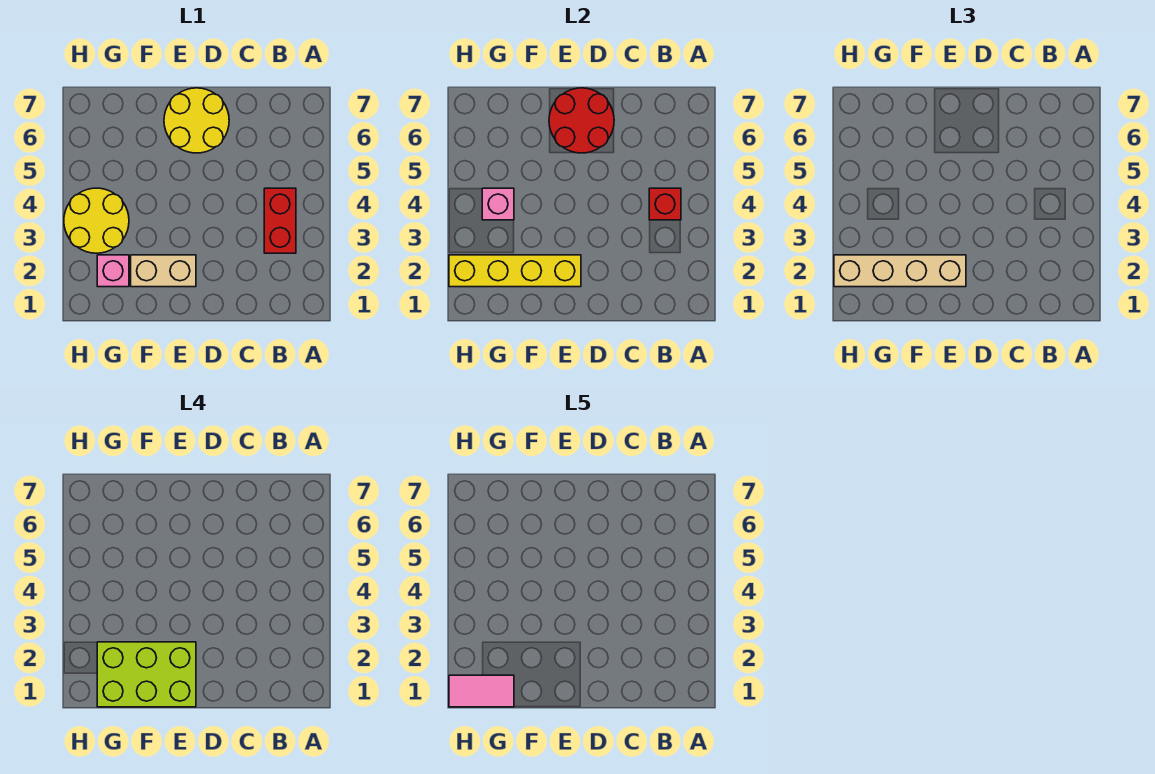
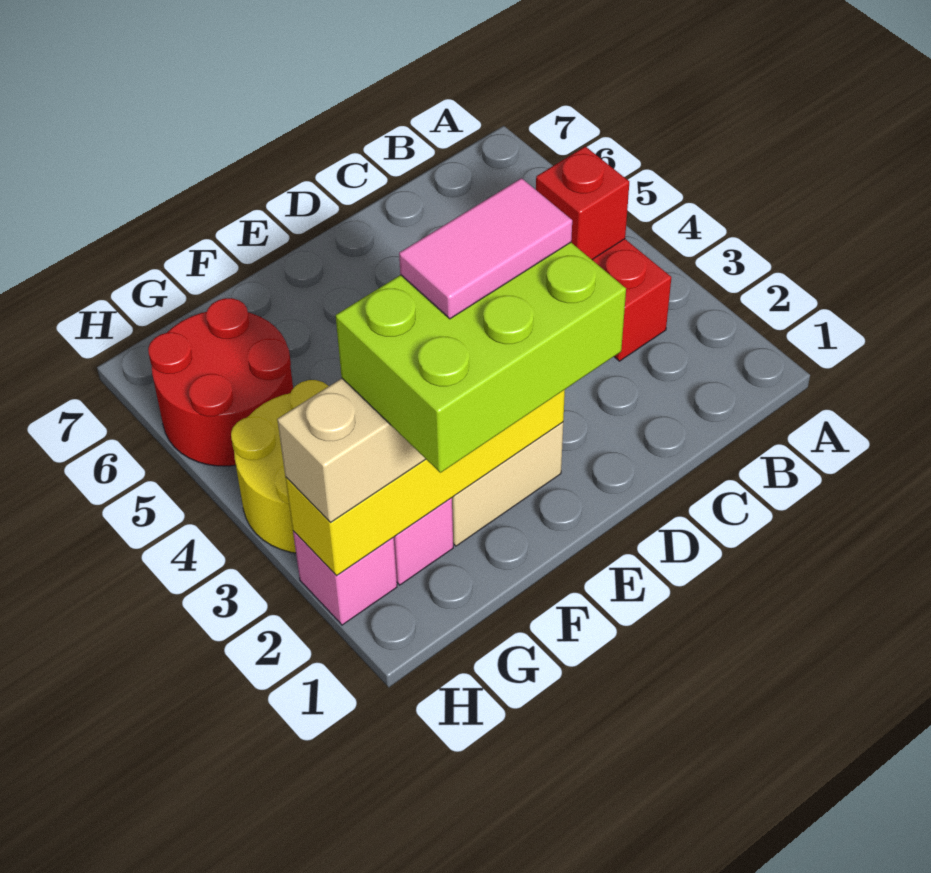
yellow round brick D6:E7 level 1 -> none
red round brick D6:E7 level 2 -> red round brick G5:H6 level 1
pink tile G1:H1 level 5 -> pink tile E2:F2 level 5
pink brick G4 level 2 -> pink brick H2 level 1

